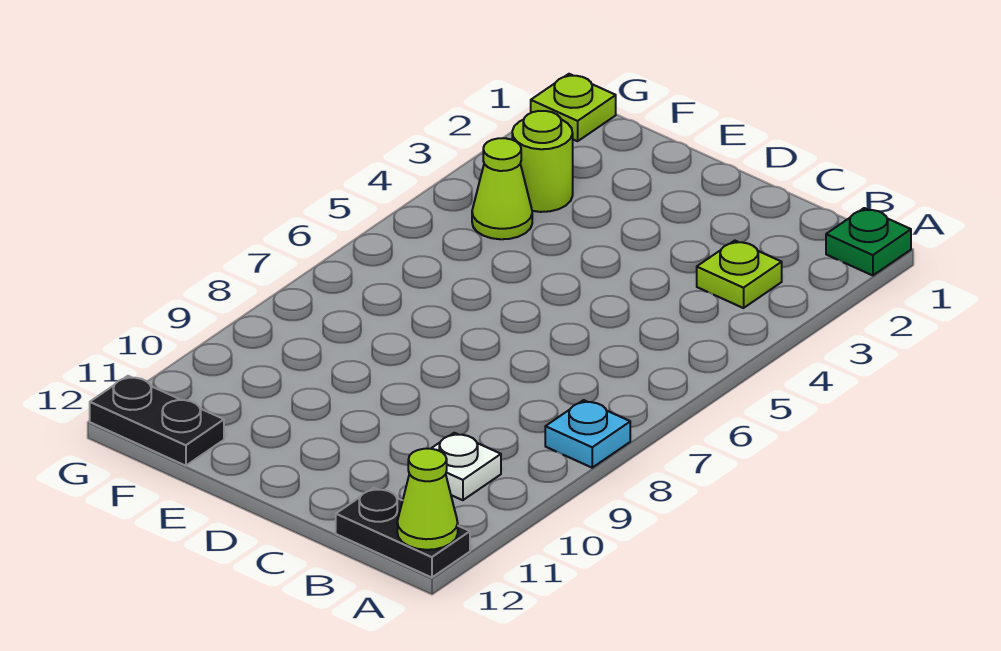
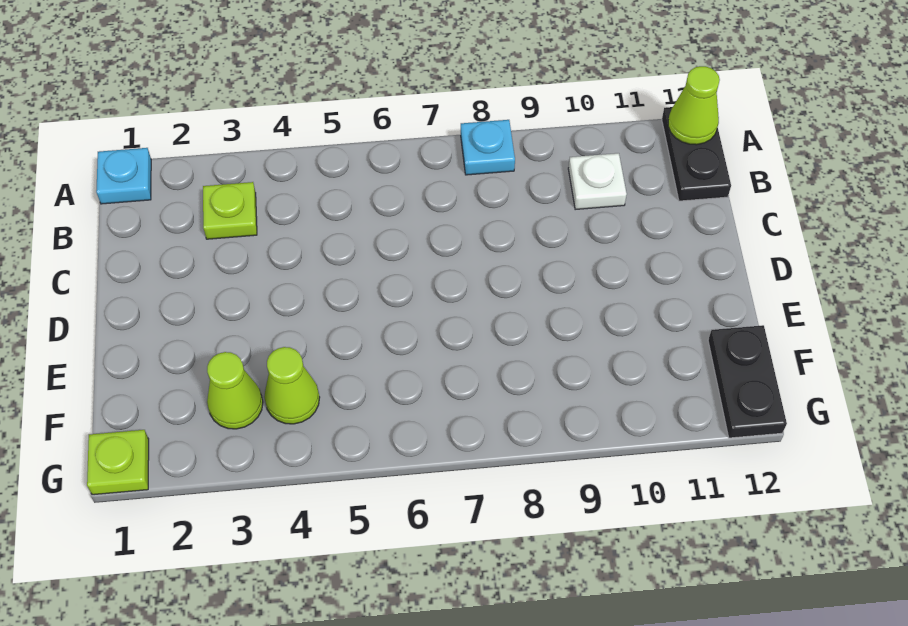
green plate A1 level 1 -> cyan plate A1 level 1
lime round brick F3 level 1 -> lime cone F3 level 1

